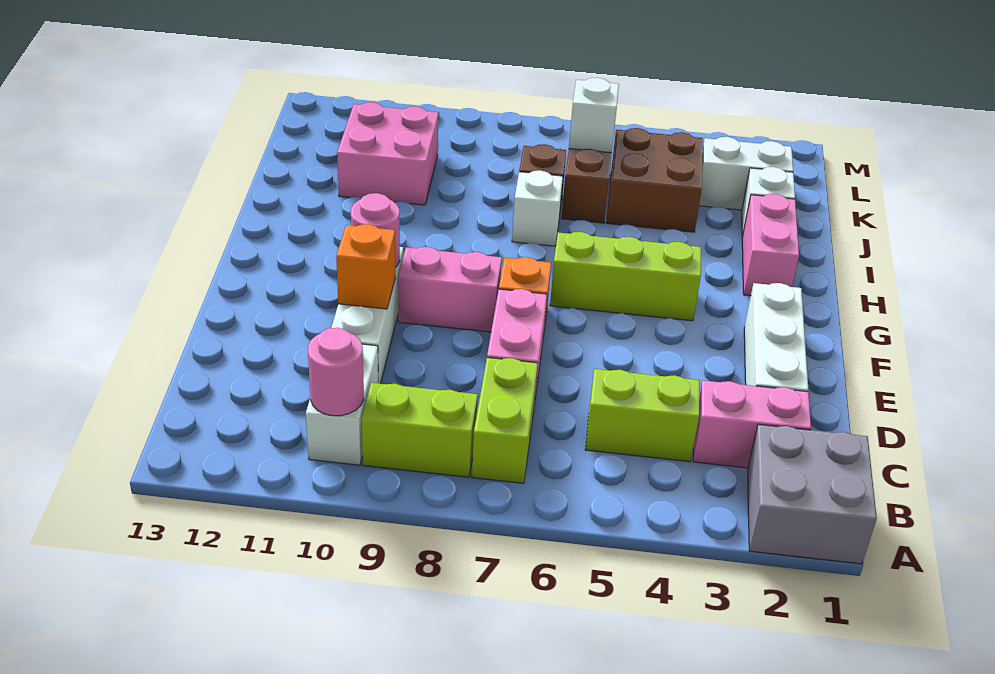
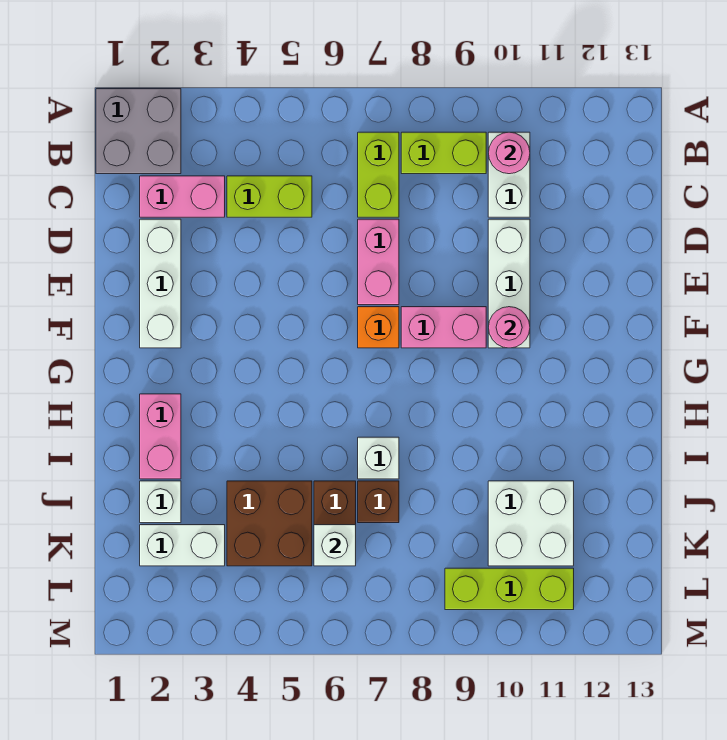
orange brick E10 level 2 -> none
lime brick G4:G6 level 1 -> lime brick L9:L11 level 1
pink brick J10:K11 level 1 -> white brick J10:K11 level 1

